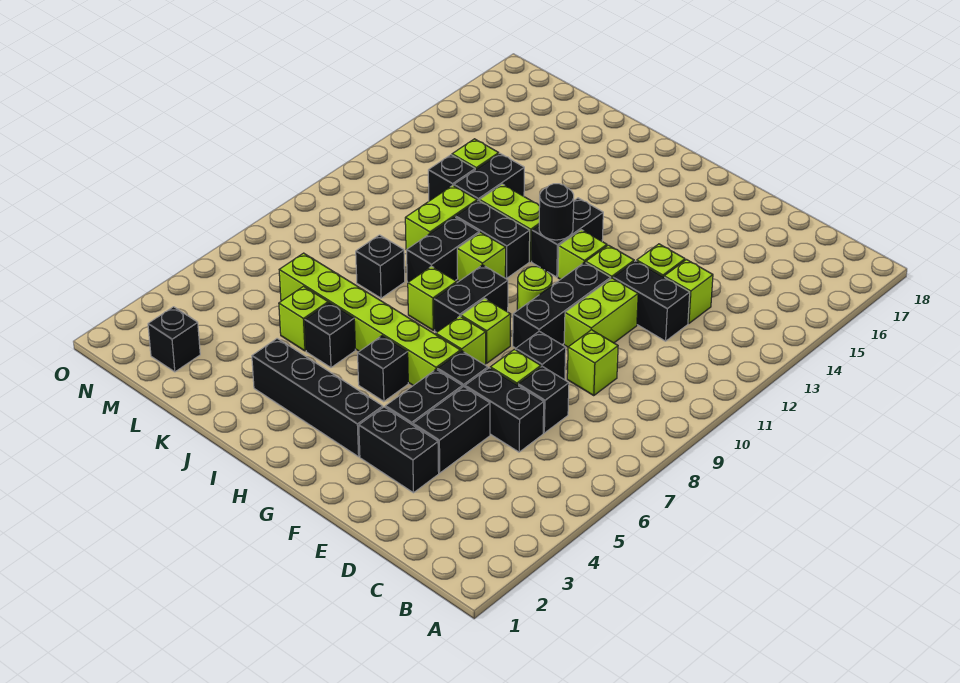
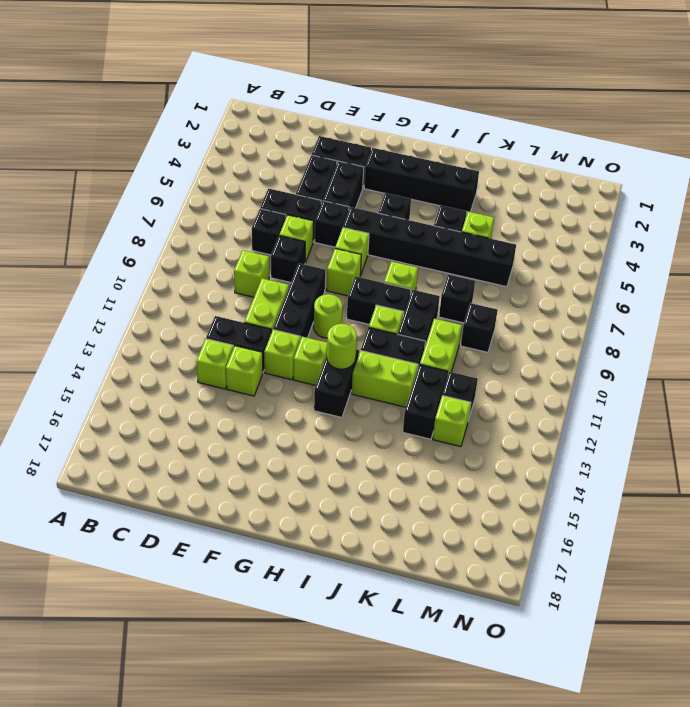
lime brick G6:L6 level 1 -> black brick G6:L6 level 1
black brick H8:H9 level 1 -> black brick H9:I9 level 1
black round brick H12 level 2 -> lime round brick H12 level 2
black brick M2 level 1 -> black brick L9 level 1

